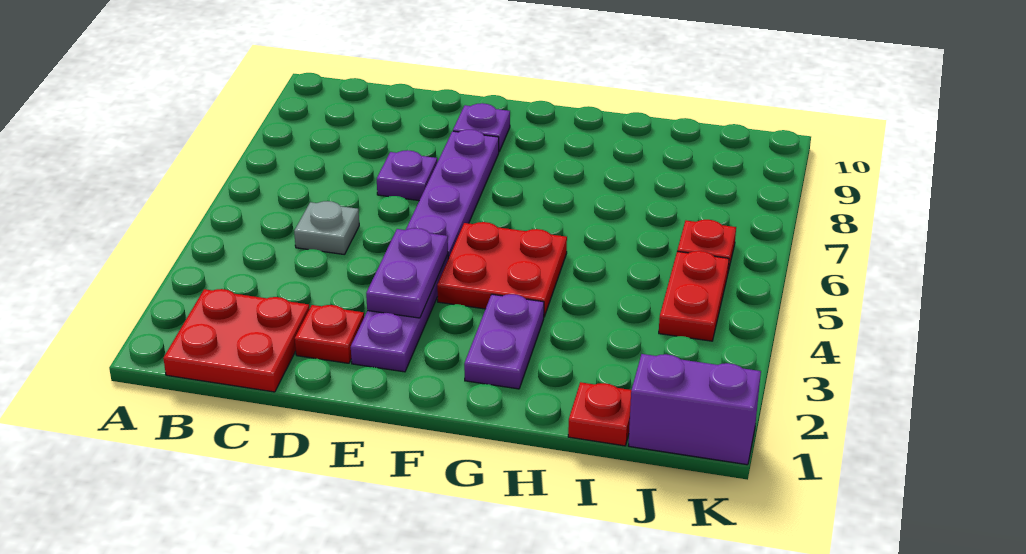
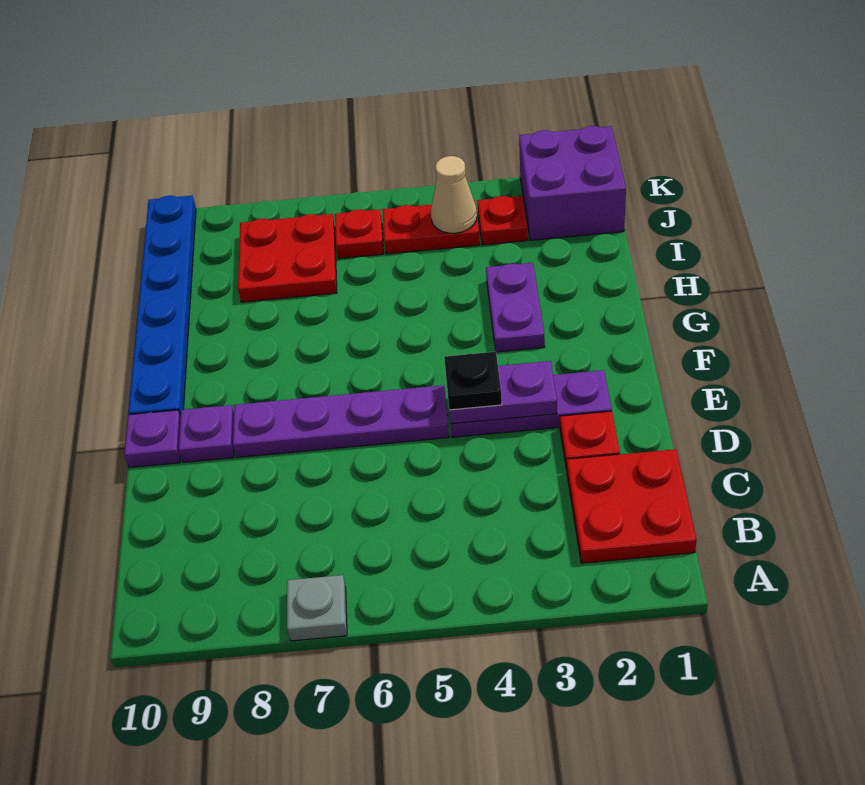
grey plate C5 level 1 -> grey plate A7 level 1
purple plate D7 level 1 -> purple plate E10 level 1
none -> black plate E4 level 3
red plate F4:G5 level 1 -> red plate I7:J8 level 1
none -> blue plate F10:K10 level 1
purple plate G2:G3 level 1 -> purple plate G3:H3 level 1
red plate I1 level 1 -> red plate J3 level 1
purple brick J1:K1 level 1 -> purple brick J1:K2 level 1
none -> tan cone J4 level 2

